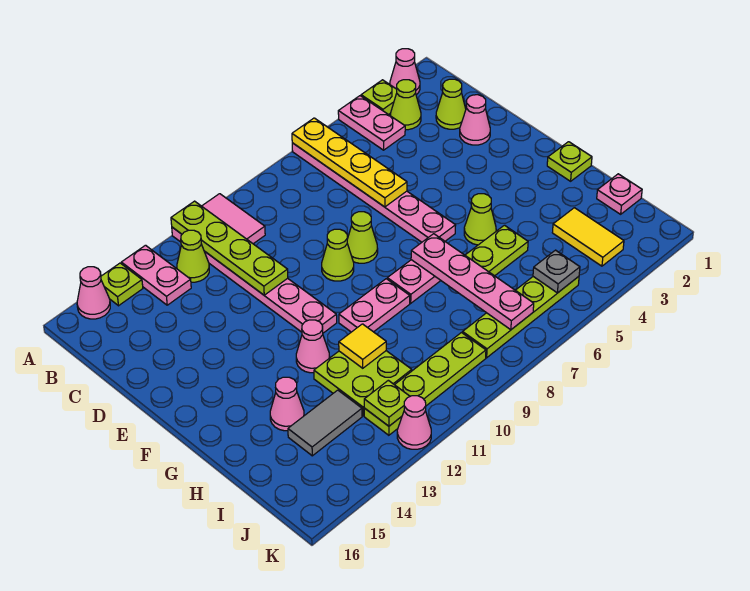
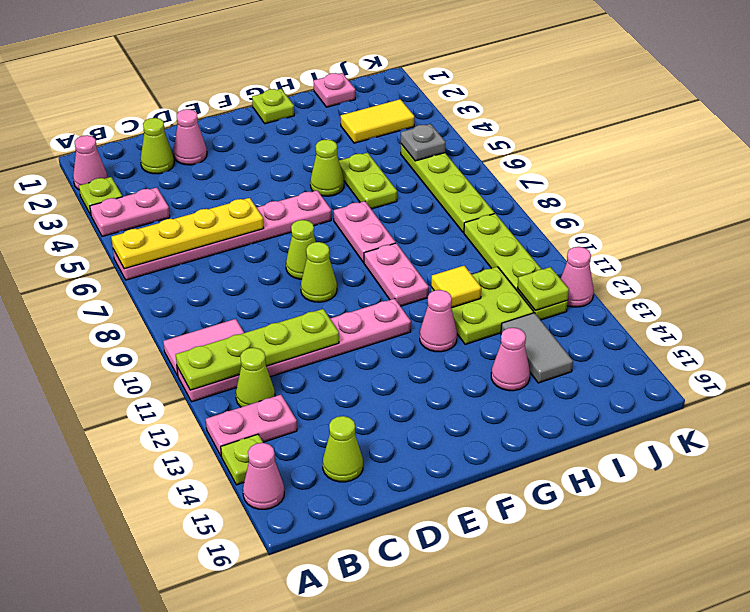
lime cone B3 level 1 -> lime cone C15 level 1
pink plate G7:J7 level 2 -> none

